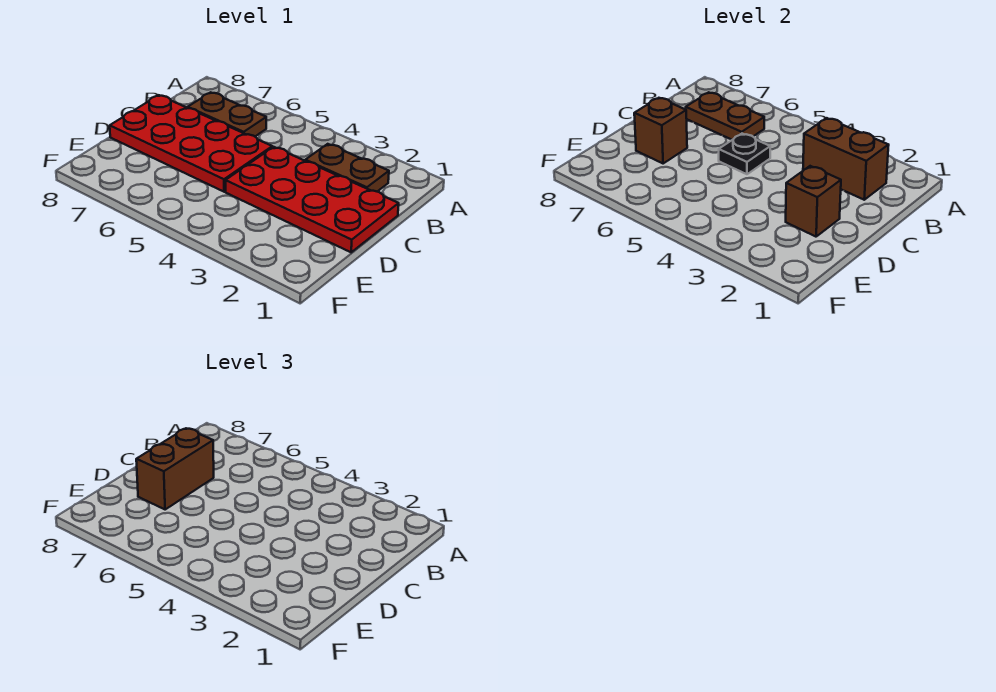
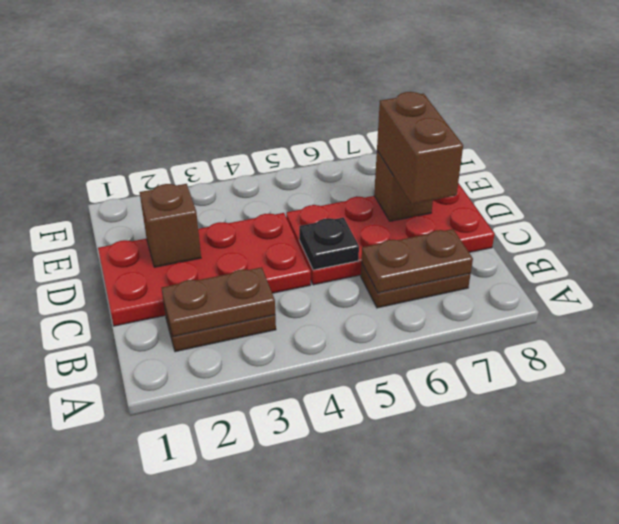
brown brick B2:B3 level 2 -> brown plate B2:B3 level 2

